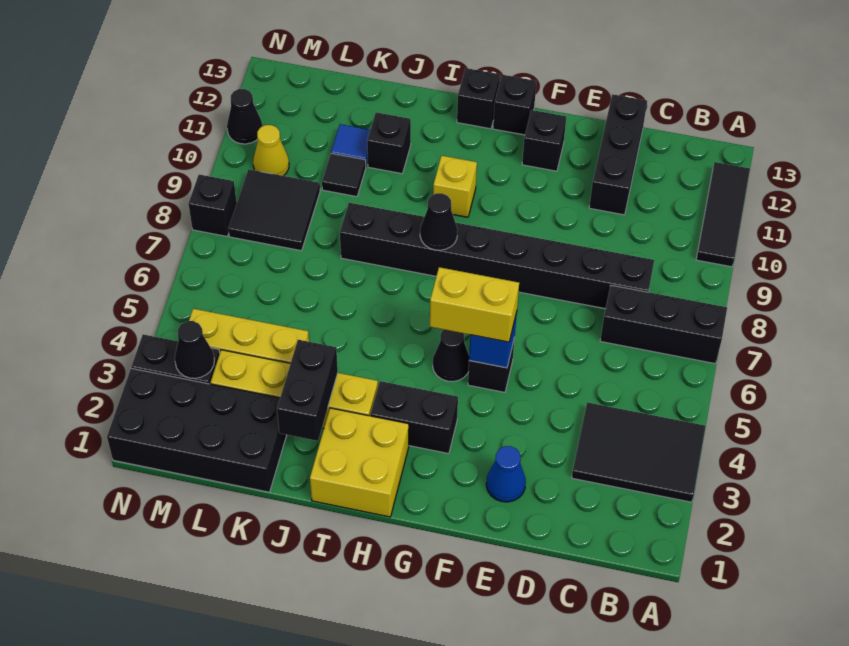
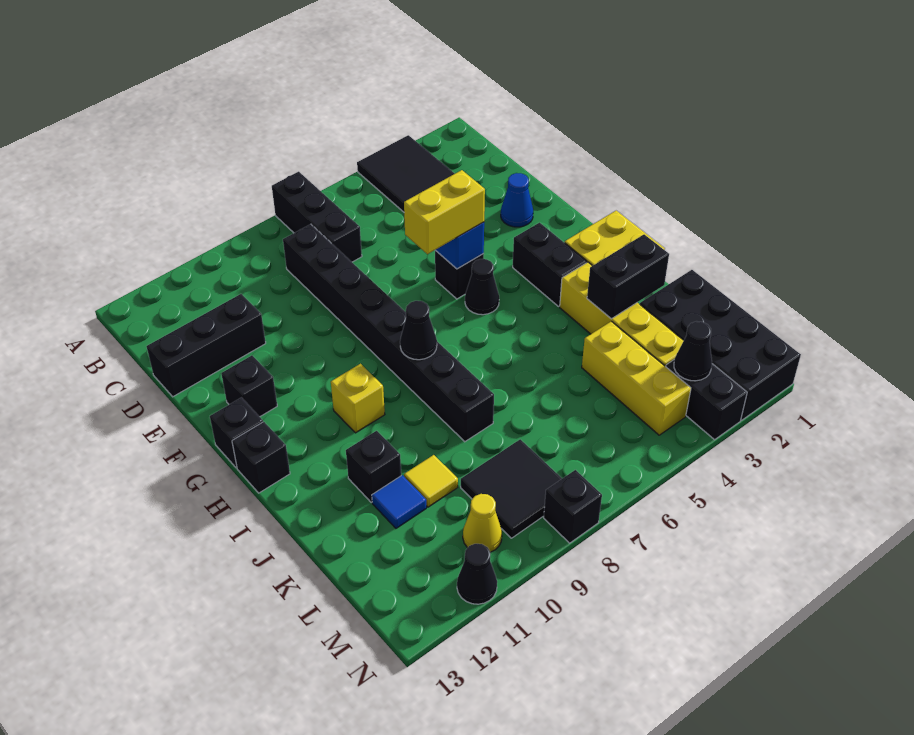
black tile A10:A12 level 1 -> none
yellow brick F5:G5 level 3 -> yellow brick F5:F6 level 3
black tile K10 level 1 -> yellow tile K10 level 1

